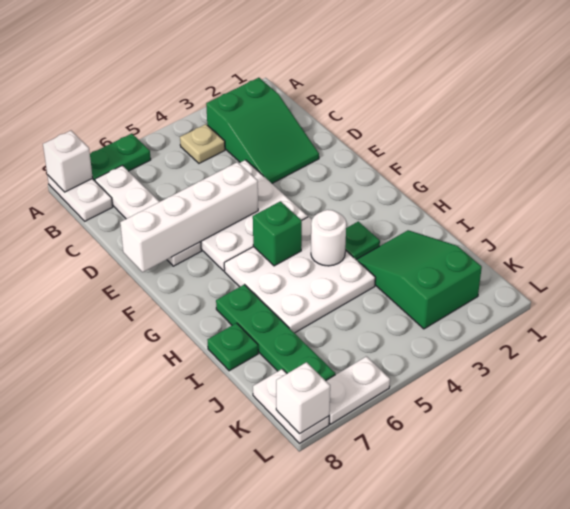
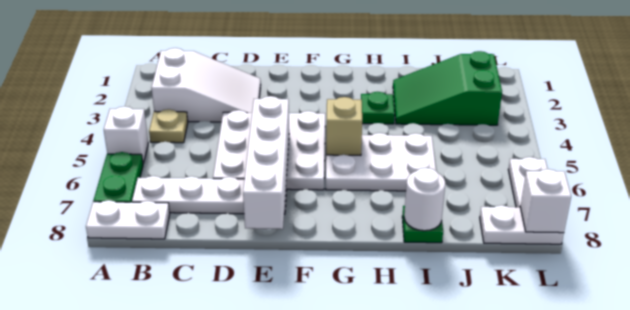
white brick A8 level 2 -> white brick A5 level 1
green slope B2:D3 level 1 top B -> white slope B2:D3 level 1 top B
white plate G4:I6 level 1 -> white plate G5:I6 level 1
green brick G5 level 2 -> tan brick G5 level 2
white round brick H4 level 2 -> white round brick I8 level 2
green plate H7:K7 level 1 -> none

